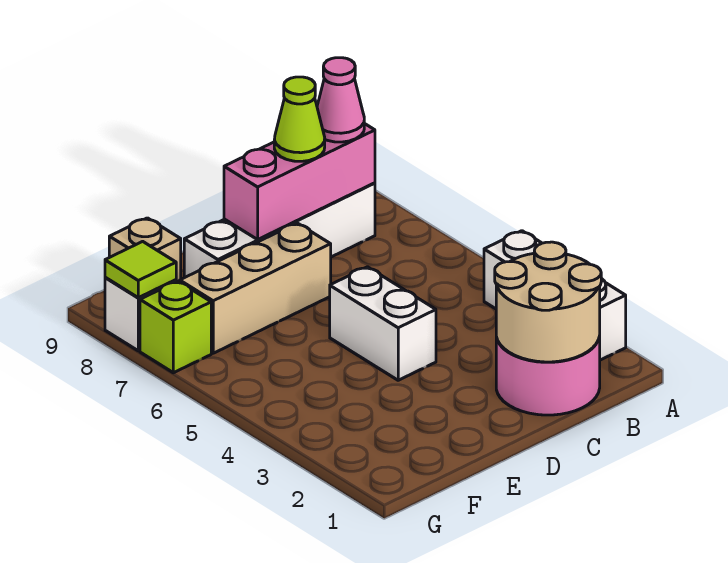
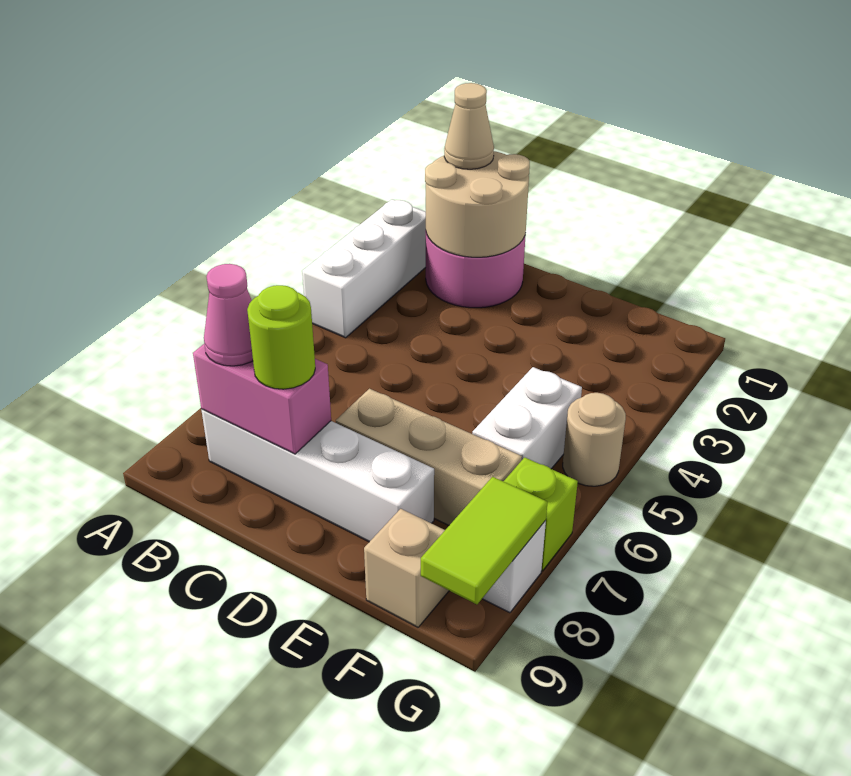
none -> tan cone B1 level 3
pink brick B8:D8 level 2 -> pink brick B8:C8 level 2
lime cone C8 level 3 -> lime round brick C8 level 3
white brick D4:D5 level 1 -> white brick F5:F6 level 1
none -> tan round brick G5 level 1
lime tile G8 level 2 -> lime tile G8:G9 level 2

